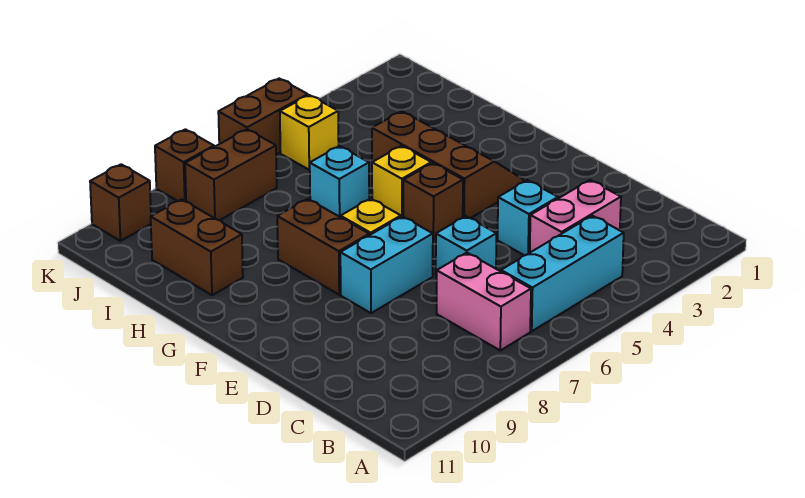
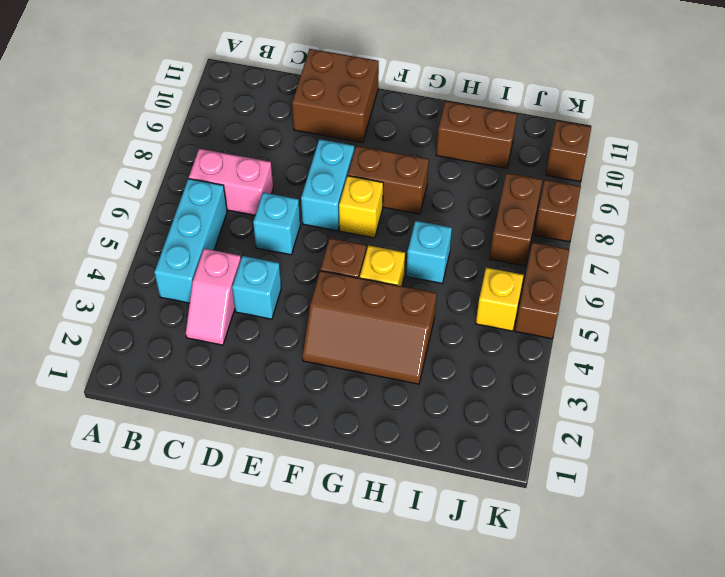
pink brick C3:C4 level 1 -> pink slope C3:C4 level 1 top 4
none -> brown brick D10:E11 level 1

